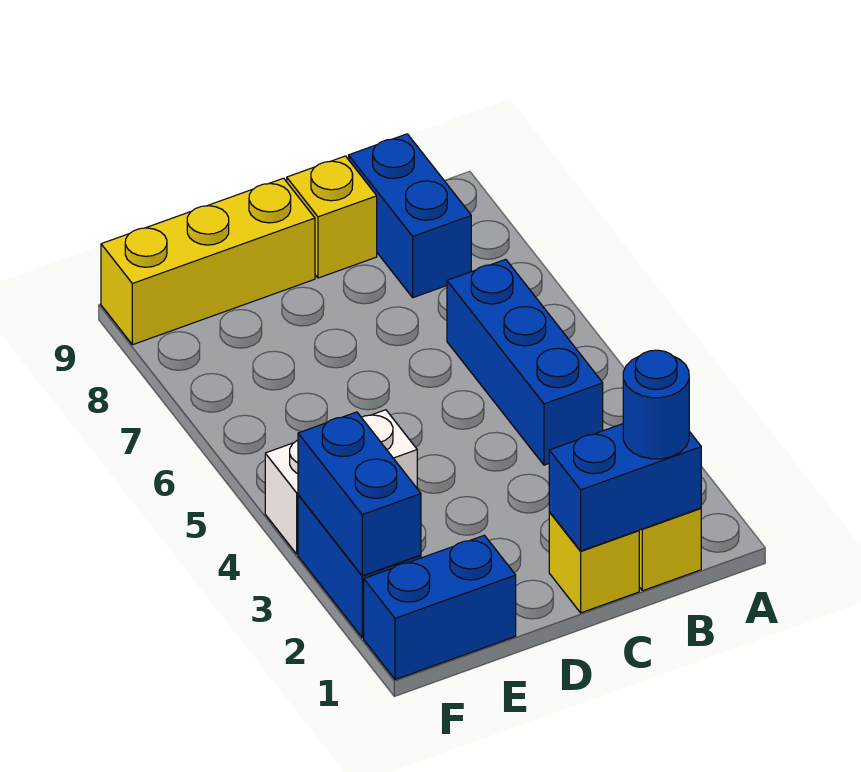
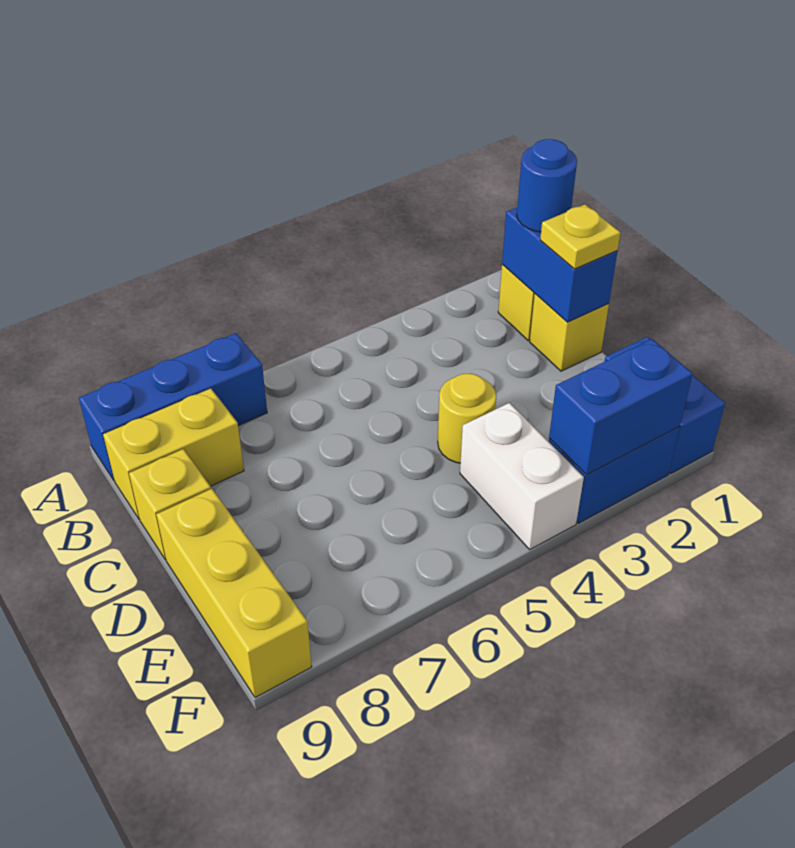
blue brick B4:B6 level 1 -> blue brick A7:A9 level 1
blue brick B8:B9 level 1 -> yellow brick B8:B9 level 1
none -> yellow plate C1 level 3
none -> yellow round brick D4 level 1

